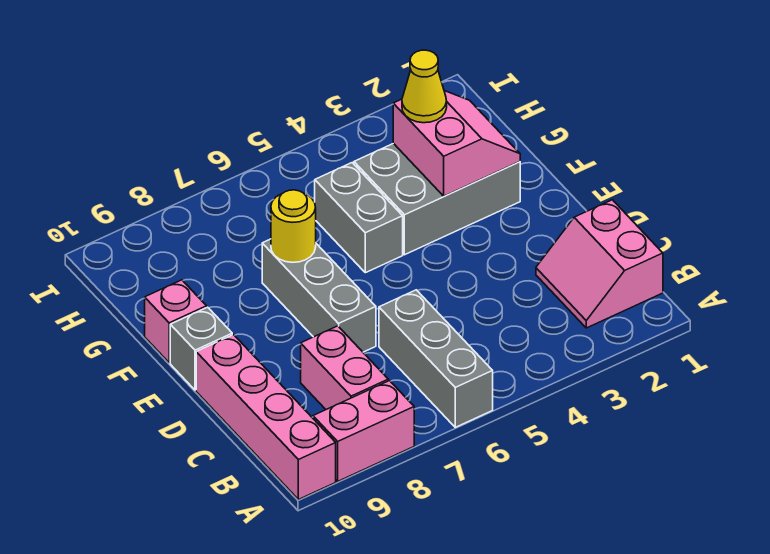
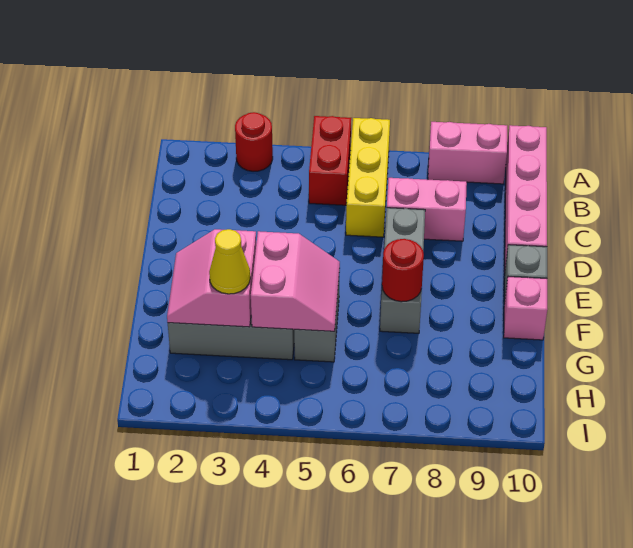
none -> red round brick A3 level 1
none -> red brick A5:B5 level 1
grey brick A6:C6 level 1 -> yellow brick A6:C6 level 1
pink slope B1:C2 level 1 top 1 -> pink slope F4:G5 level 2 top 4
pink brick B8:C8 level 1 -> pink brick C7:C8 level 1
yellow round brick F7 level 2 -> red round brick F7 level 2

